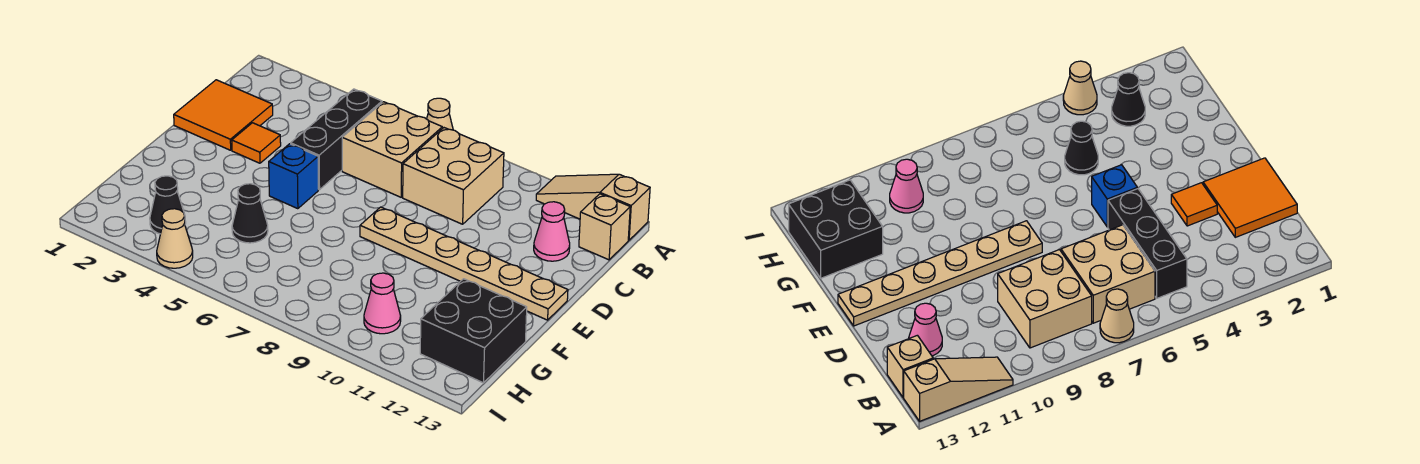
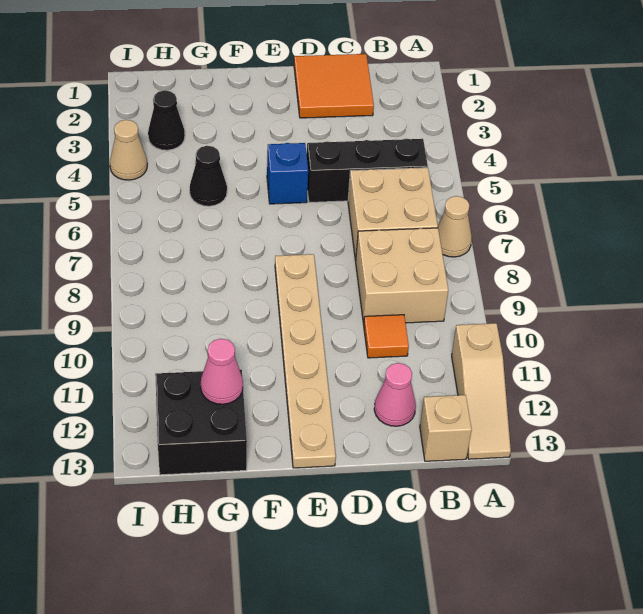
tan slope A11:A13 level 1 top 13 -> tan slope A11:A13 level 1 top 11
orange tile D3 level 1 -> orange tile C10 level 1
pink cone H10 level 1 -> pink cone G12 level 2

